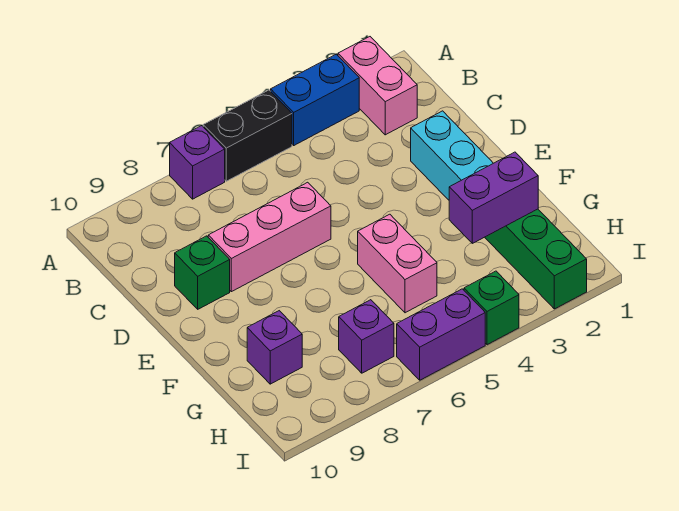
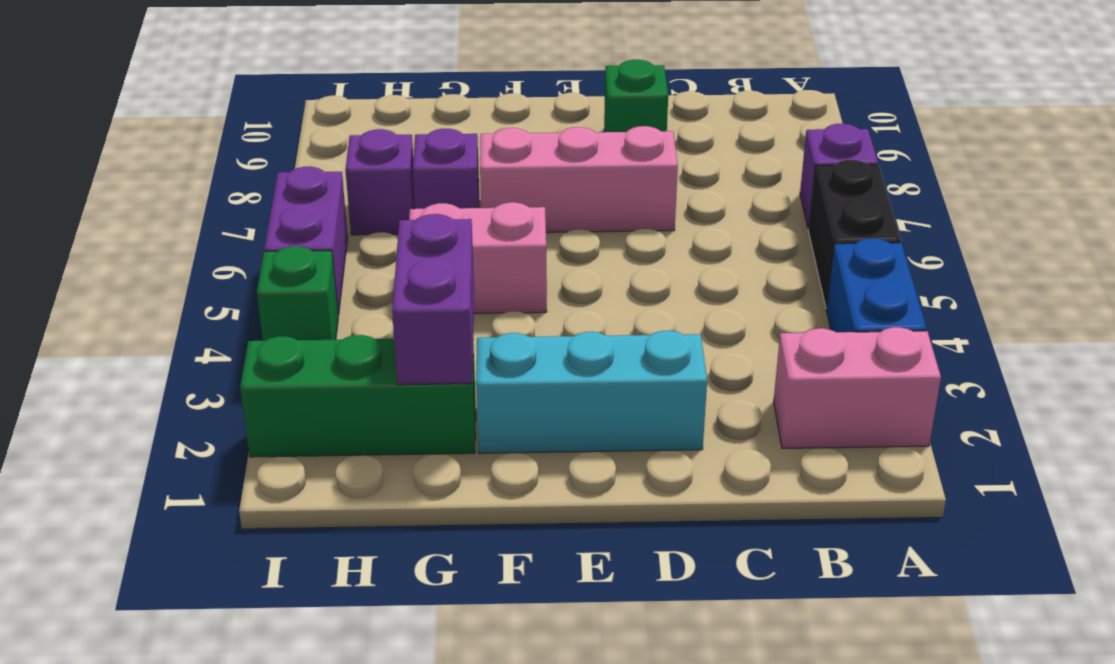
pink brick D6:D8 level 1 -> pink brick D7:F7 level 1
purple brick G9 level 1 -> purple brick G7 level 1

